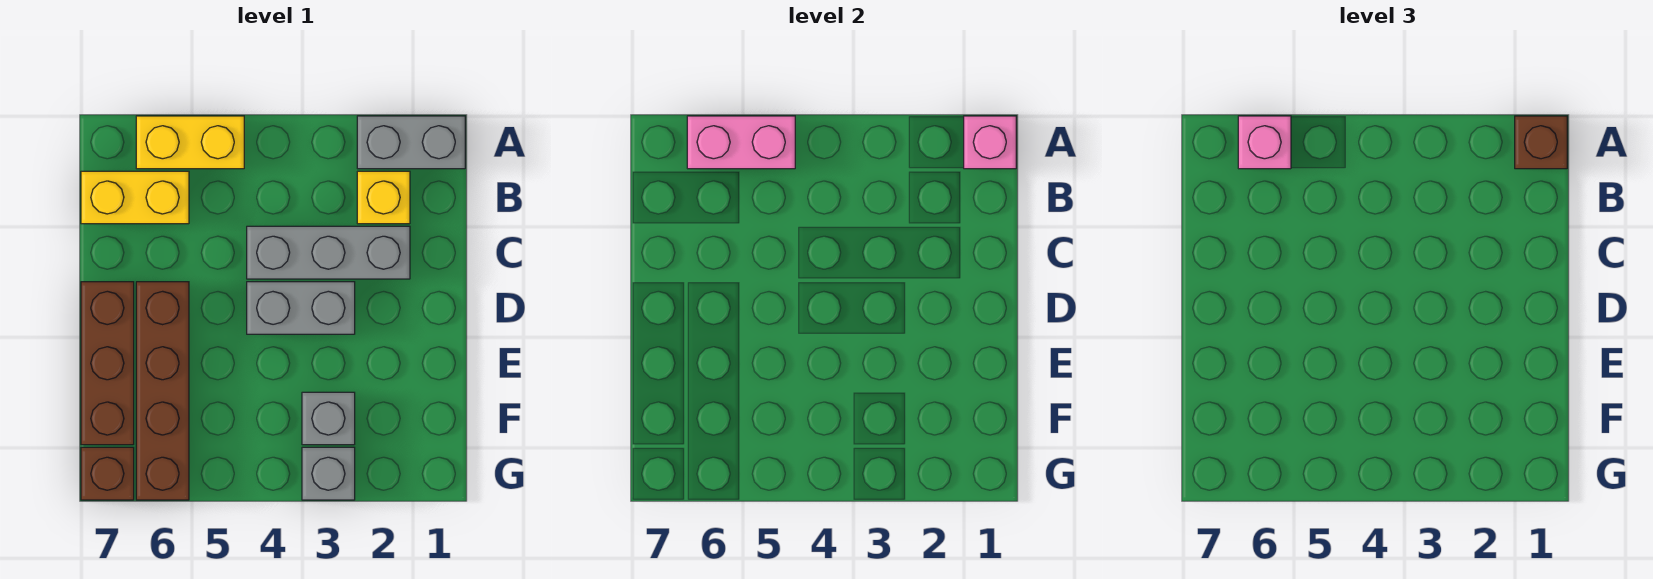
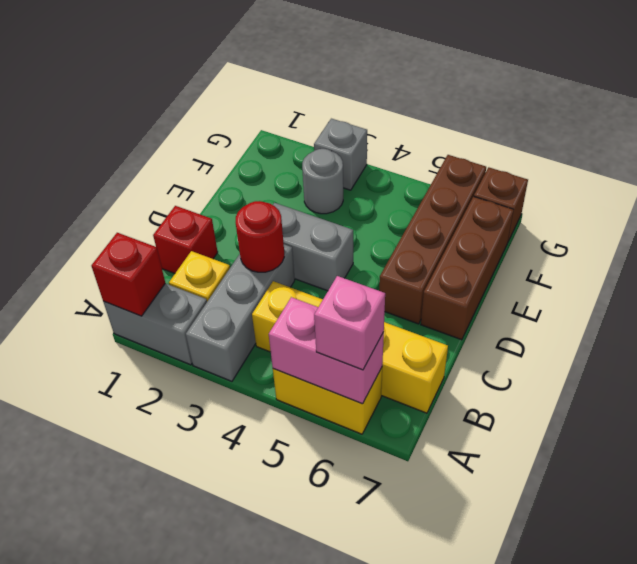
pink brick A1 level 2 -> red brick A1 level 2
brown brick A1 level 3 -> none
yellow brick B6:B7 level 1 -> yellow brick B4:B7 level 1
none -> red brick C1 level 1
grey brick C2:C4 level 1 -> grey brick A3:C3 level 1
none -> red round brick C3 level 2
grey brick F3 level 1 -> grey round brick F3 level 1

